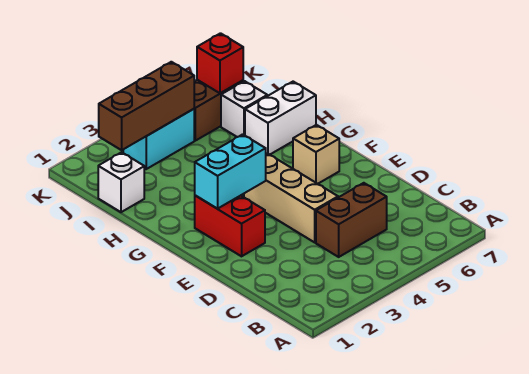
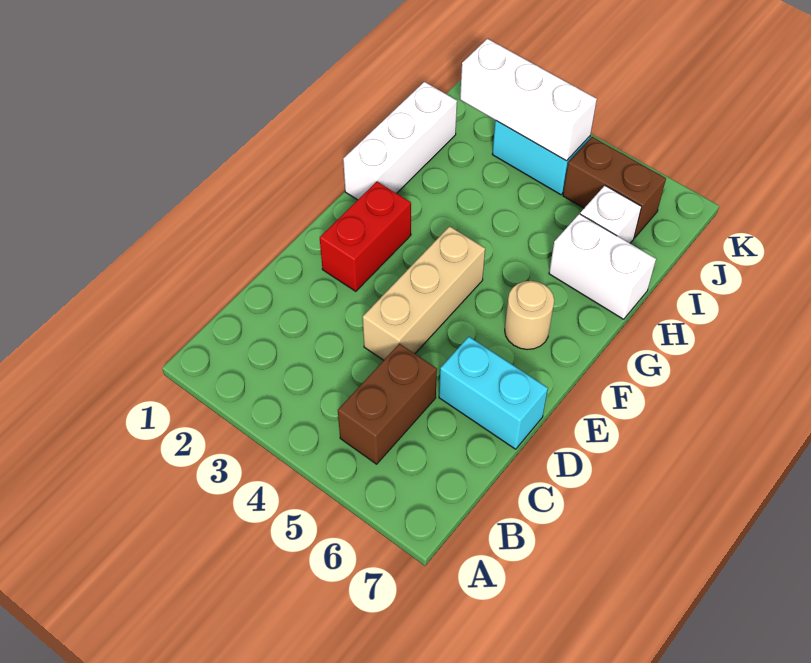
brown brick C4:C5 level 1 -> brown brick B5:C5 level 1
cyan brick F2:F3 level 2 -> cyan brick D6:D7 level 1
tan brick F6 level 1 -> tan round brick F6 level 1
white brick I1 level 1 -> white brick G1:I1 level 1
brown brick J2:J4 level 2 -> white brick J2:J4 level 2
red brick J6 level 2 -> none

